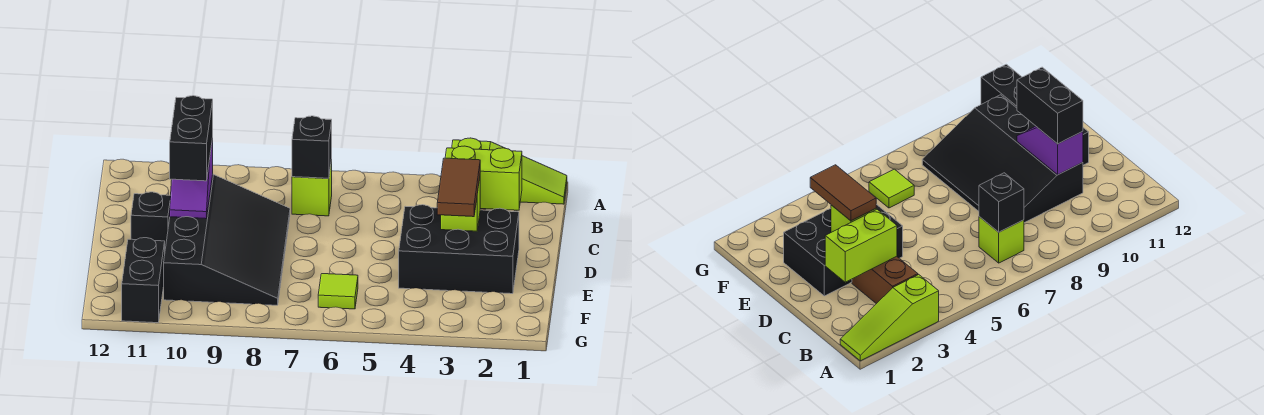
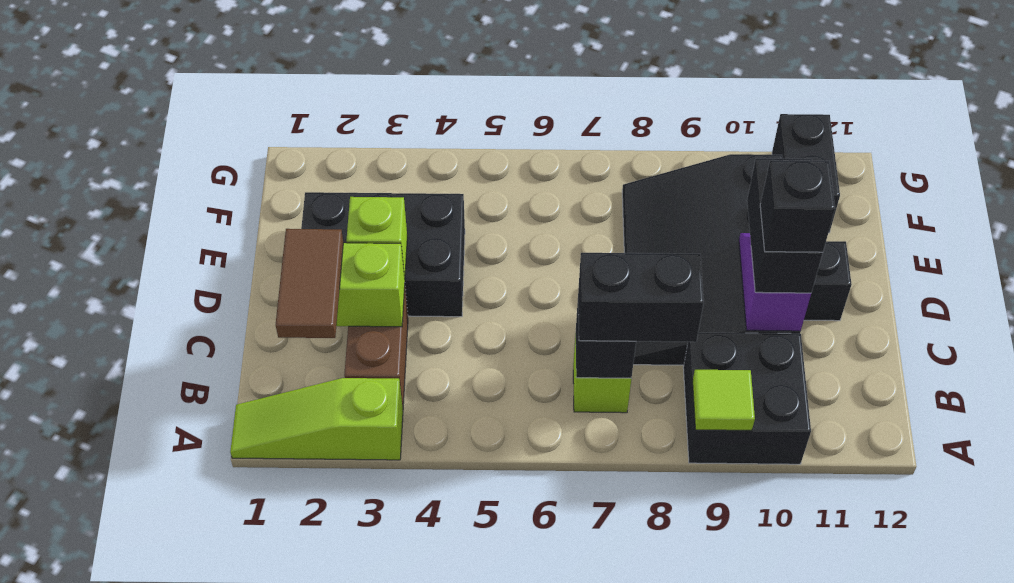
none -> black brick A9:B10 level 1
none -> black brick B7:B8 level 3
none -> black brick C10 level 4
brown tile D3:E3 level 3 -> brown tile B2:C2 level 3
lime tile F6 level 1 -> lime tile A9 level 2

